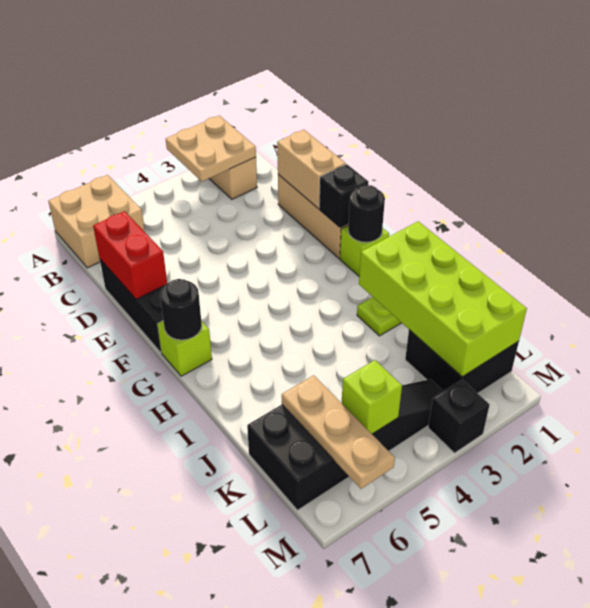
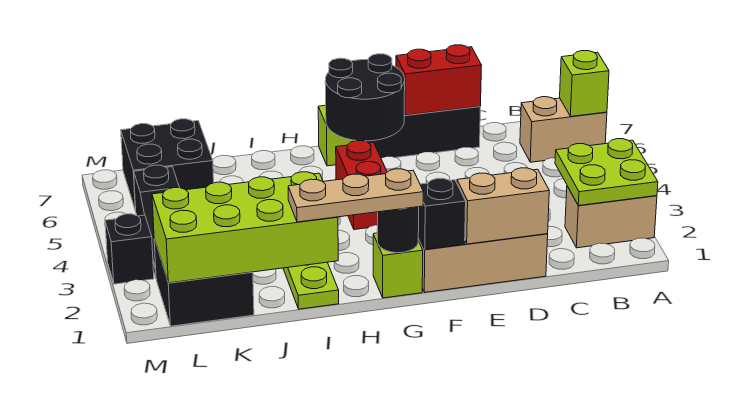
tan plate A2:B3 level 2 -> lime plate A2:B3 level 2
tan brick A6:B7 level 1 -> tan brick A6:B6 level 1
none -> red brick G4:G5 level 1
black round brick G7 level 2 -> black round brick F6:G7 level 2
tan plate K6:M6 level 2 -> tan plate G1:I1 level 3
lime brick L5 level 2 -> lime brick A6 level 2

